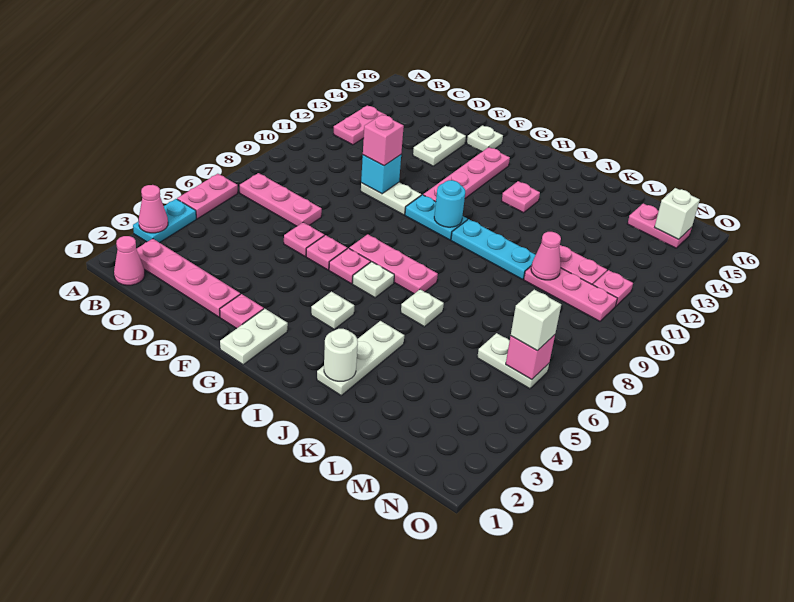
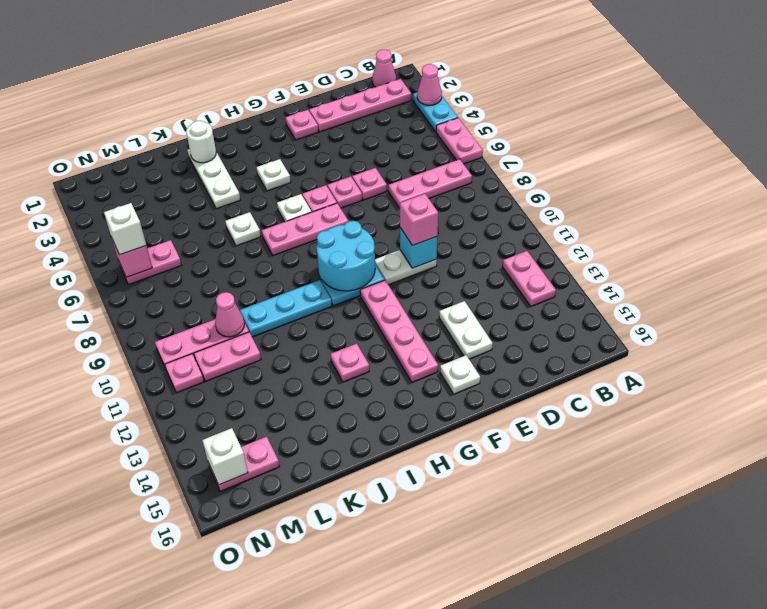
white plate G1:G2 level 1 -> none
cyan round brick H10 level 2 -> cyan round brick G9:H10 level 2
white plate M6:N6 level 1 -> pink plate M6:N6 level 1

